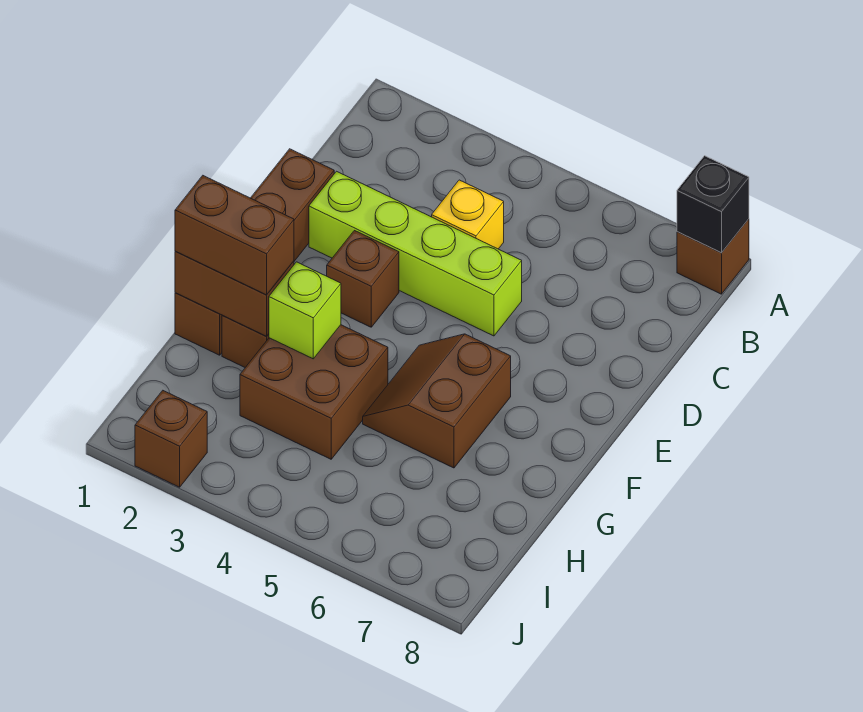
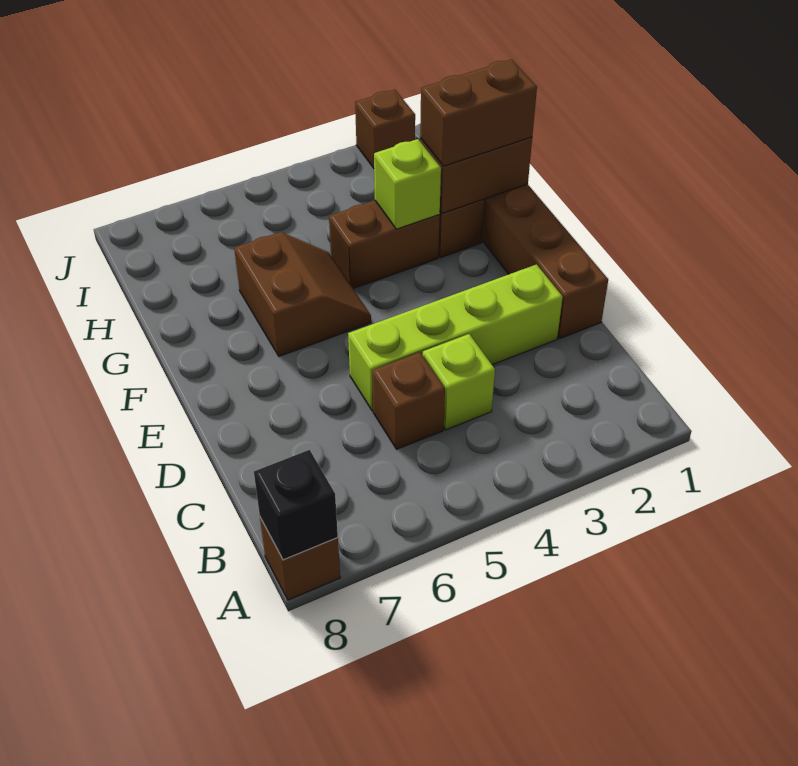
yellow brick C4 level 1 -> lime brick C4 level 1
brown brick E3 level 1 -> brown brick C5 level 1
brown brick G3:H4 level 1 -> brown brick G3:G4 level 1

